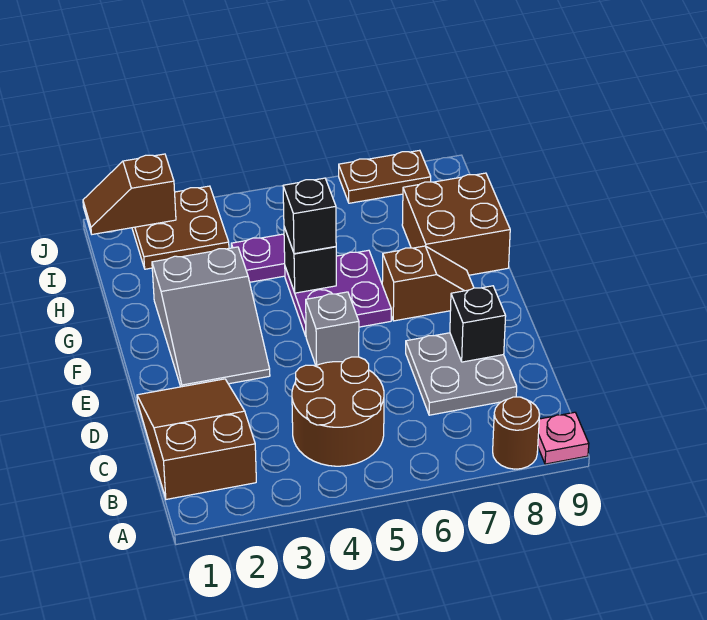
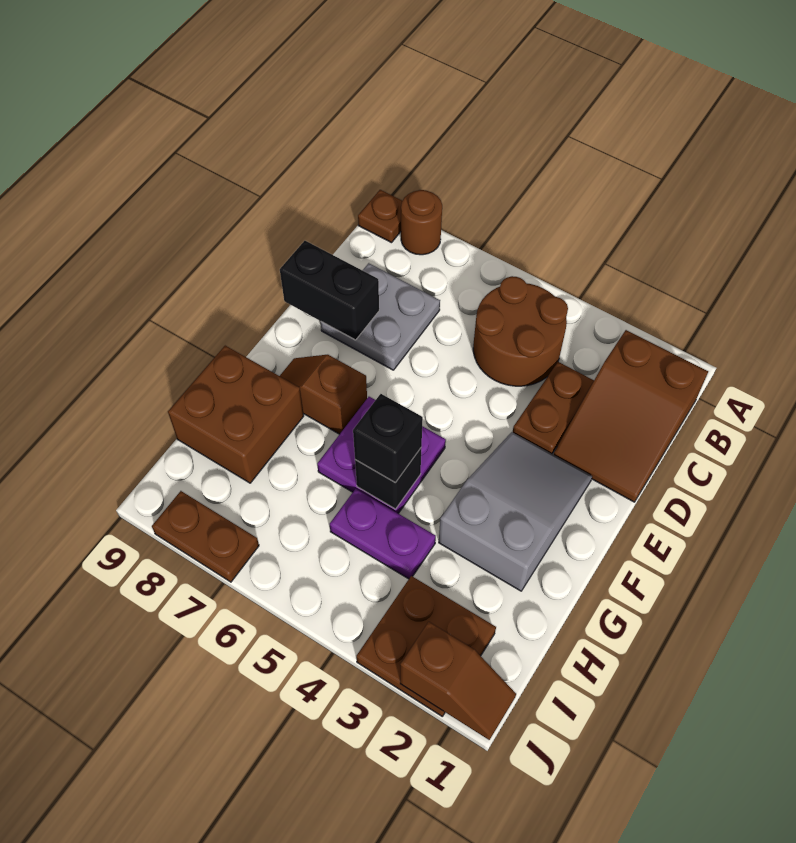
pink plate A9 level 1 -> brown plate A9 level 1
none -> brown plate C3:D3 level 1
black brick D8 level 2 -> black brick D8:D9 level 2
grey brick E5 level 1 -> none

